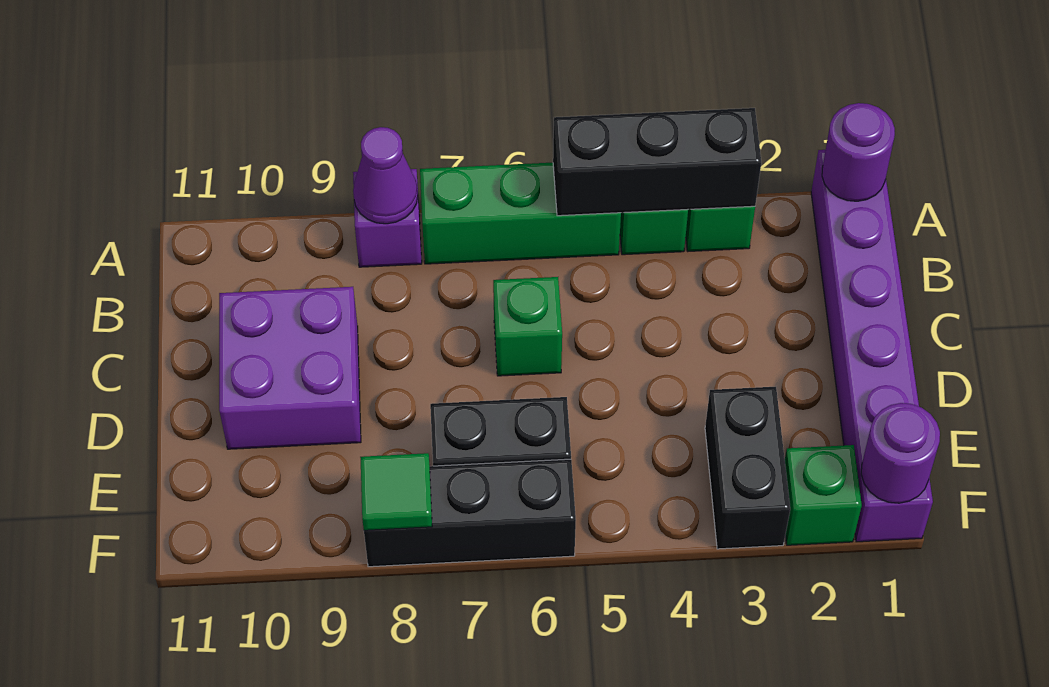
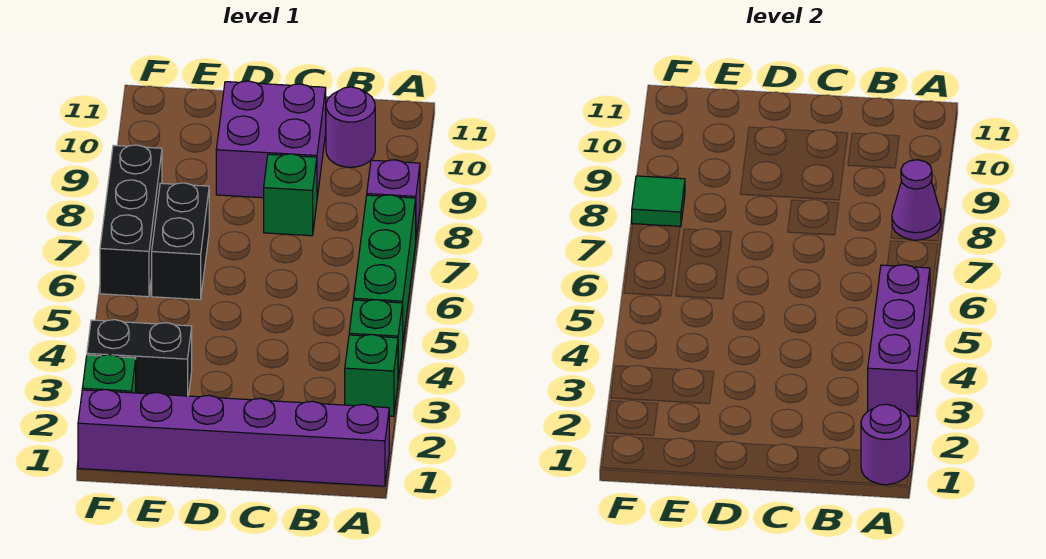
black brick A3:A5 level 2 -> purple brick A3:A5 level 2
green brick C6 level 1 -> green brick C8 level 1
purple round brick F1 level 2 -> purple round brick B10 level 1

